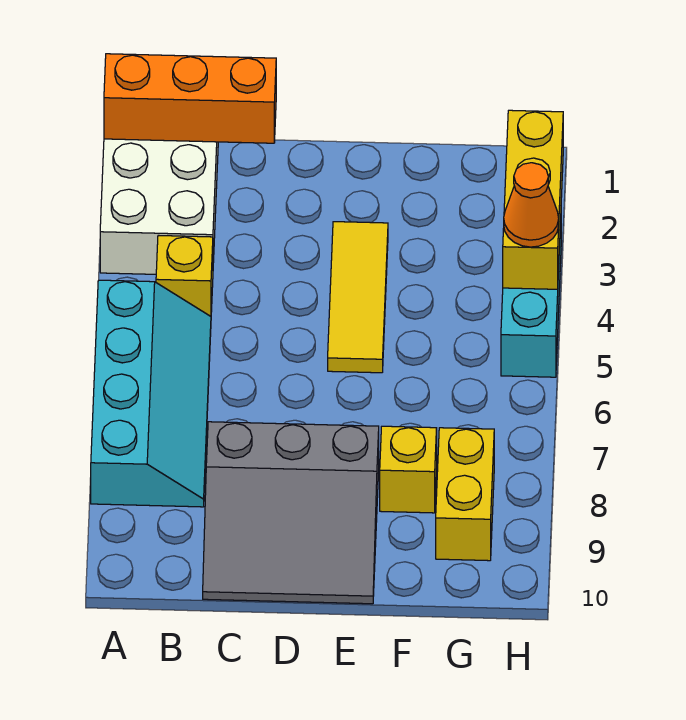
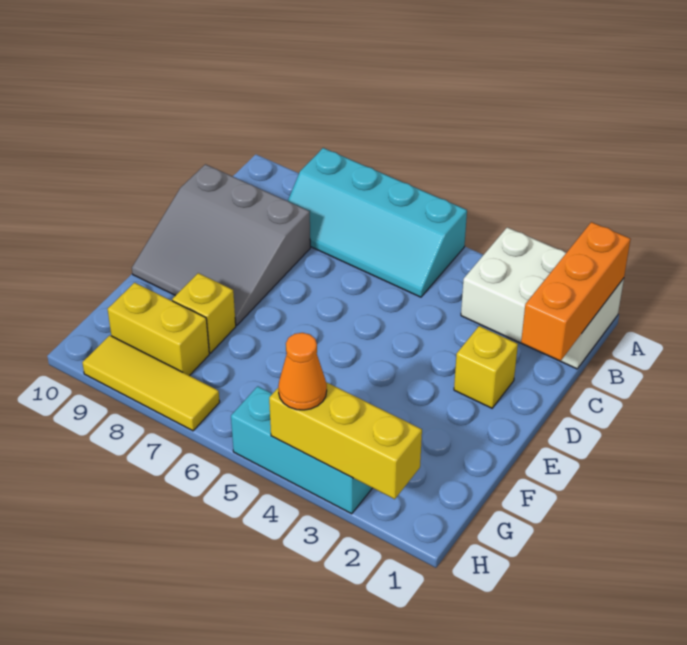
yellow brick B4 level 1 -> yellow brick D2 level 1
grey slope C8:E10 level 1 top 8 -> grey slope C8:E10 level 1 top C
yellow tile E3:E5 level 1 -> yellow tile H7:H9 level 1

